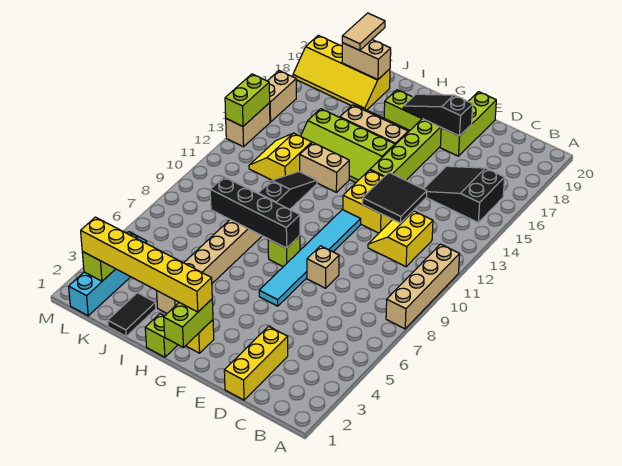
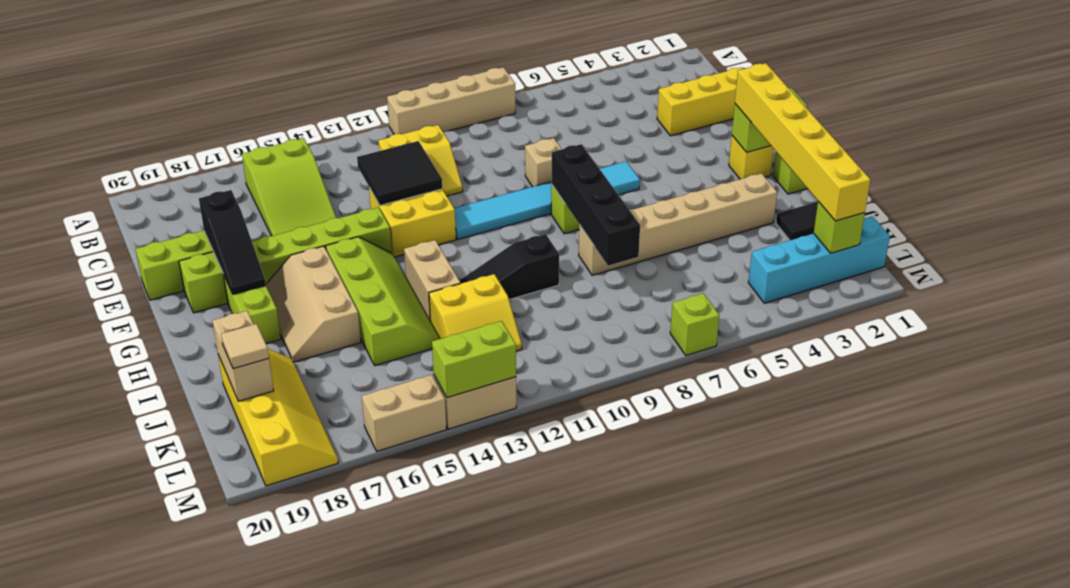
black slope B15:D16 level 1 top B -> lime slope B15:D16 level 1 top B
tan tile K19:K20 level 3 -> tan tile K19 level 3
none -> lime brick M7 level 1

